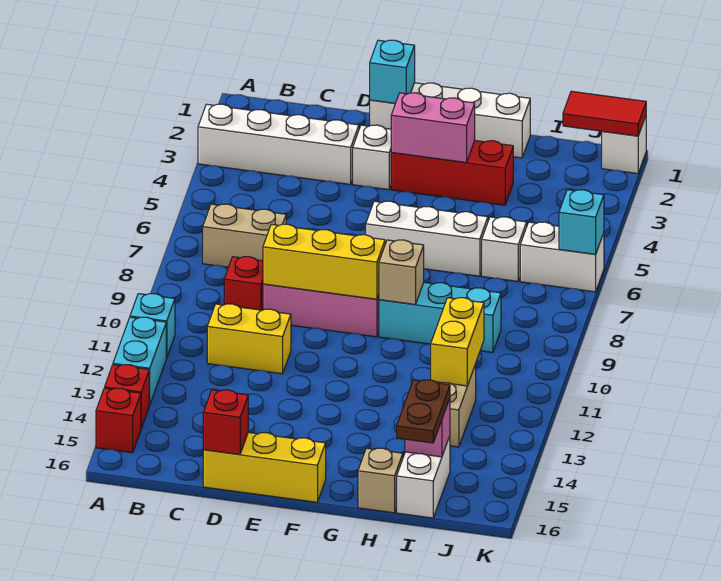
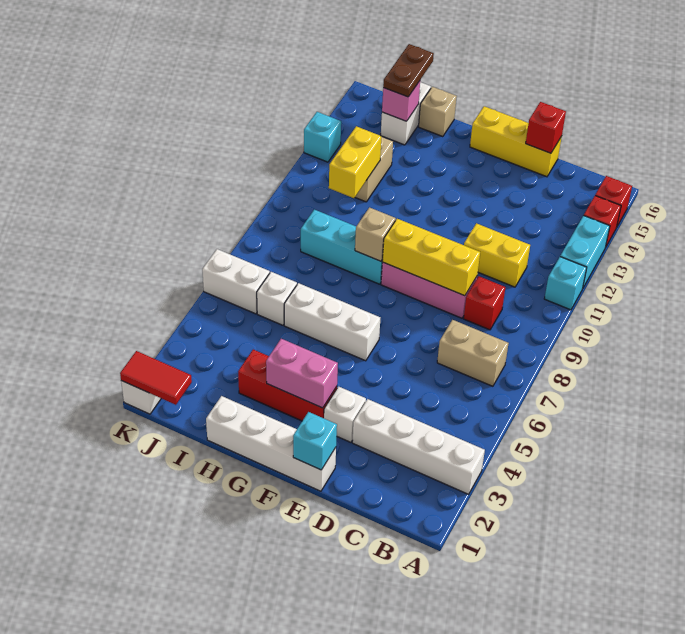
cyan brick K6 level 2 -> cyan brick K13 level 1

